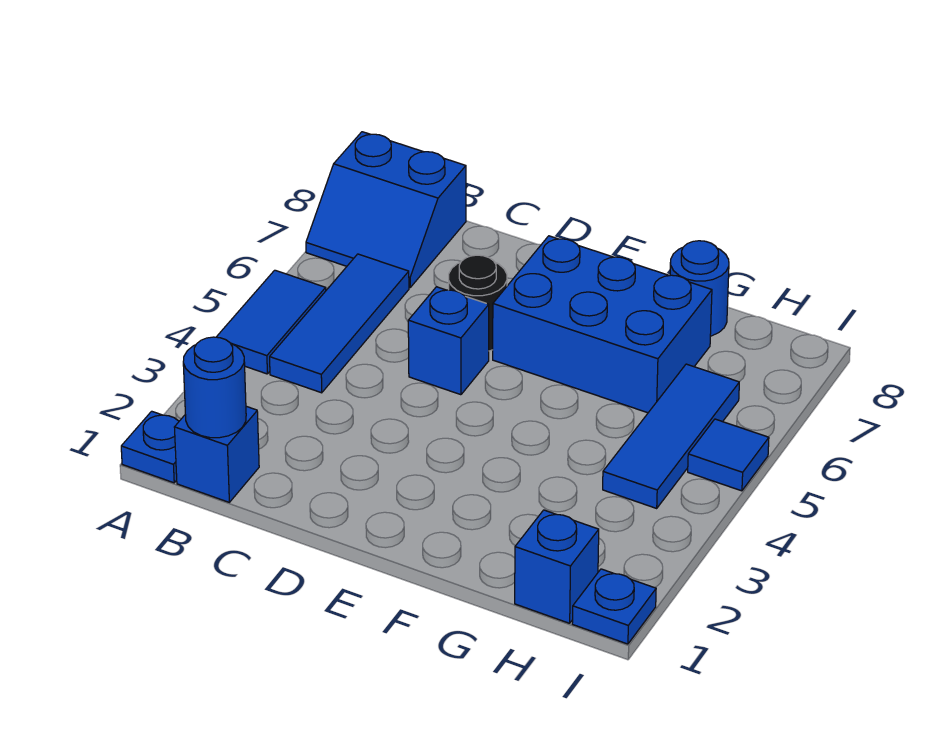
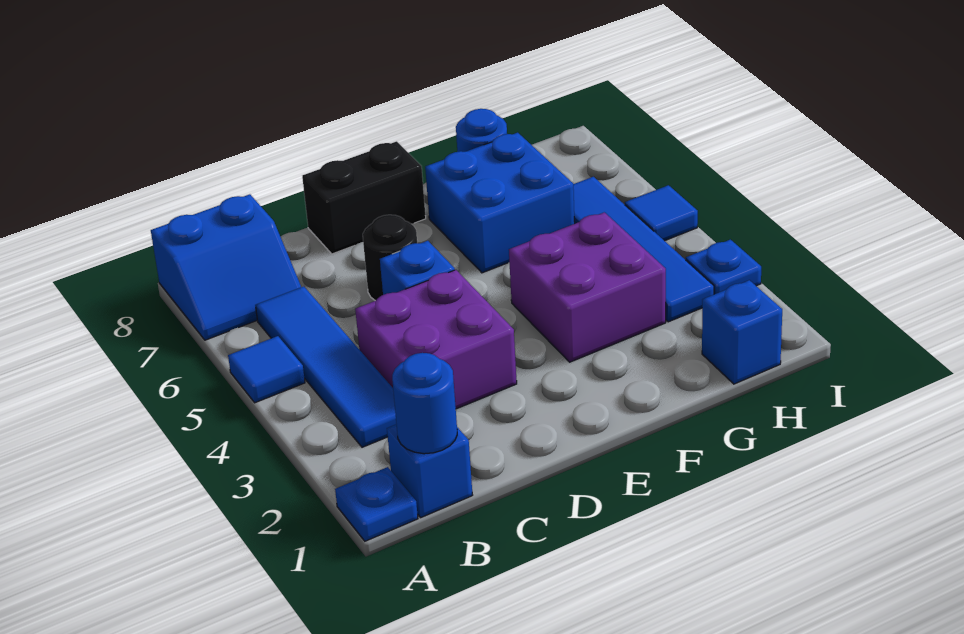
blue tile A4:A5 level 1 -> blue tile A5 level 1
blue tile B4:B6 level 1 -> blue tile B3:B6 level 1
none -> purple brick C3:D4 level 1
none -> black brick D8:E8 level 1
blue brick E6:G7 level 1 -> blue brick F6:G7 level 1
none -> purple brick F3:G4 level 1
blue tile H4:H6 level 1 -> blue tile H3:H6 level 1
blue plate I1 level 1 -> blue plate I3 level 1

